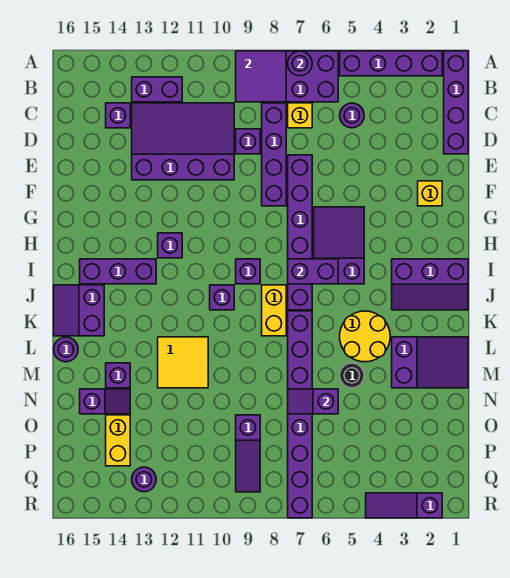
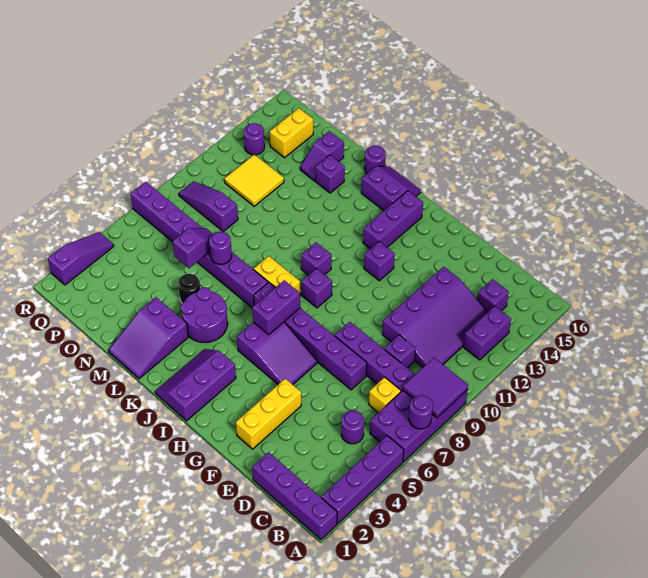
yellow brick F2 level 1 -> yellow brick F2:F4 level 1
yellow round brick K4:L5 level 1 -> purple round brick K4:L5 level 1
yellow tile L11:M12 level 1 -> yellow tile O11:P12 level 1
none -> purple round brick M7 level 2
yellow brick O14:P14 level 1 -> yellow brick P14:P15 level 1

